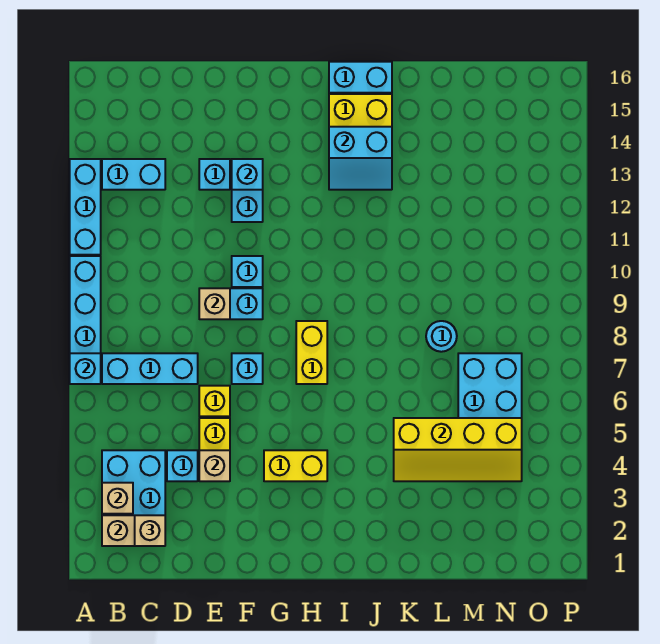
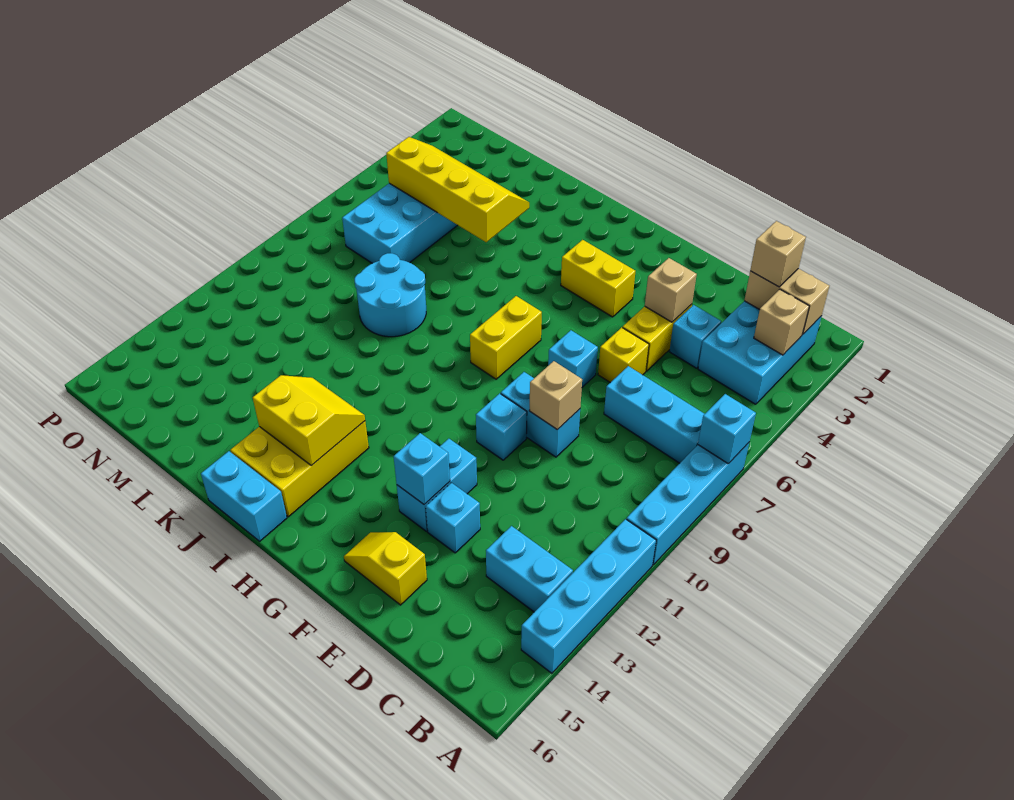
cyan brick A11:A13 level 1 -> cyan brick A11:A14 level 1
none -> yellow slope E15:F15 level 1 top E
cyan slope I13:J14 level 2 top 14 -> yellow slope I13:J14 level 2 top 14
cyan round brick L8 level 1 -> cyan round brick K8:L9 level 1

